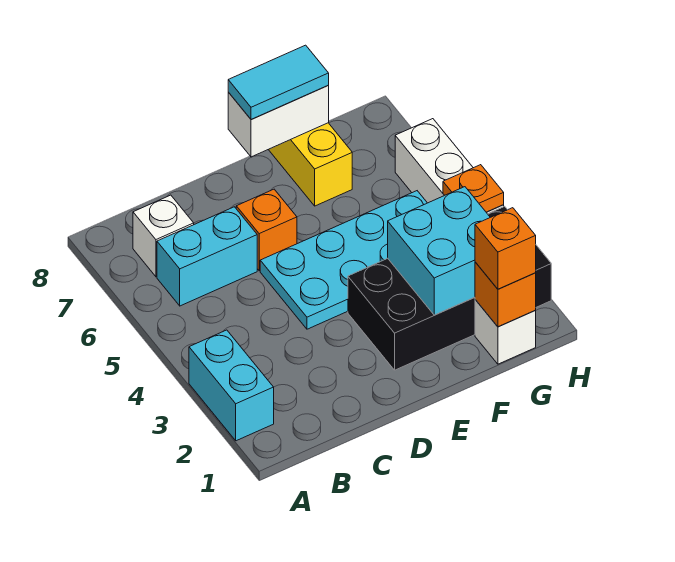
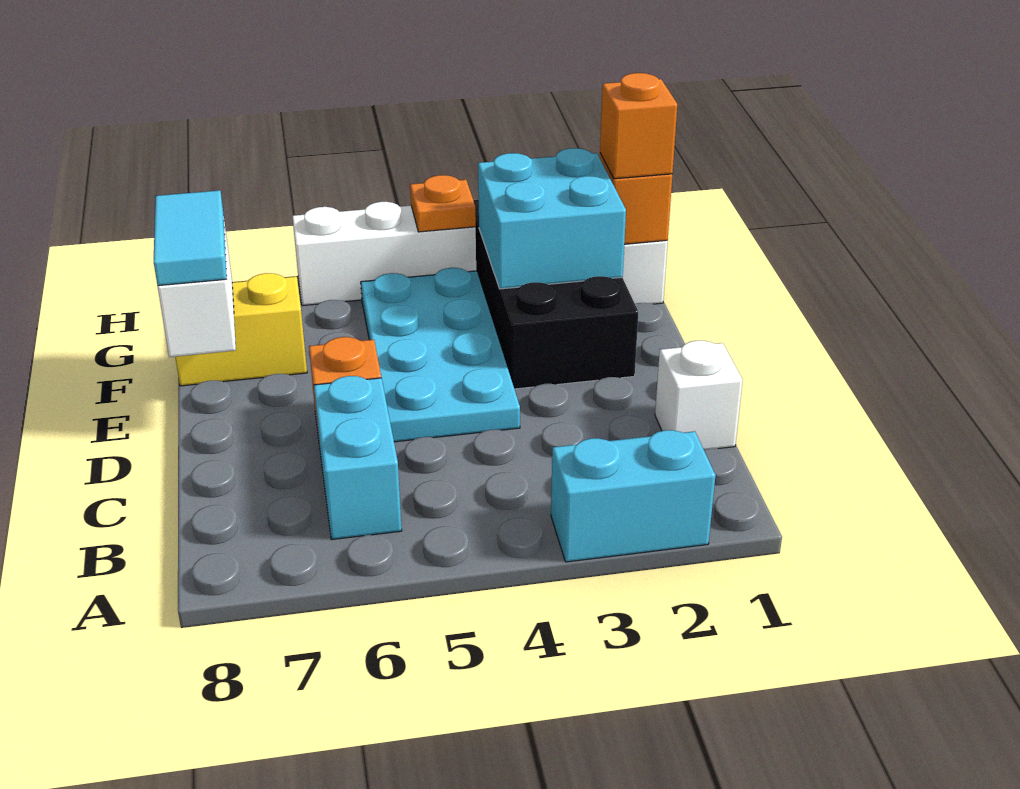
white brick B7 level 1 -> white brick C1 level 1

